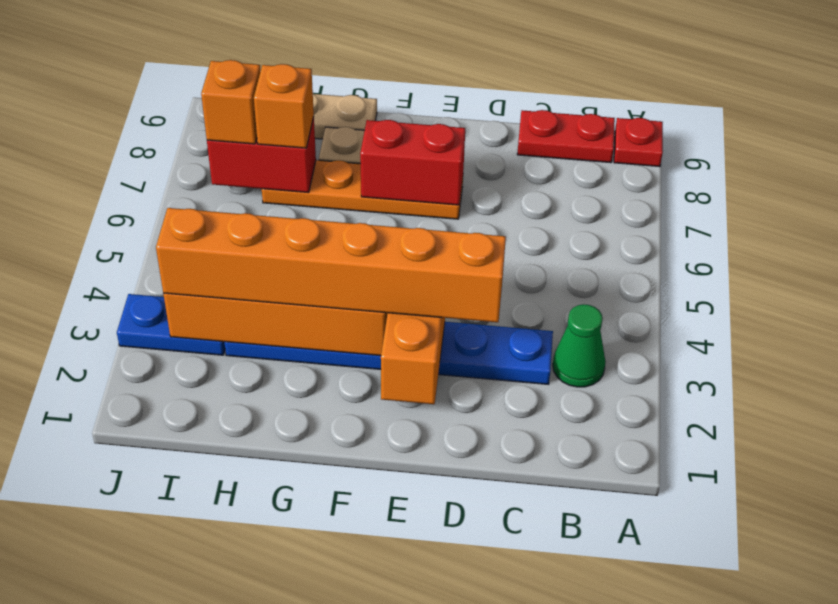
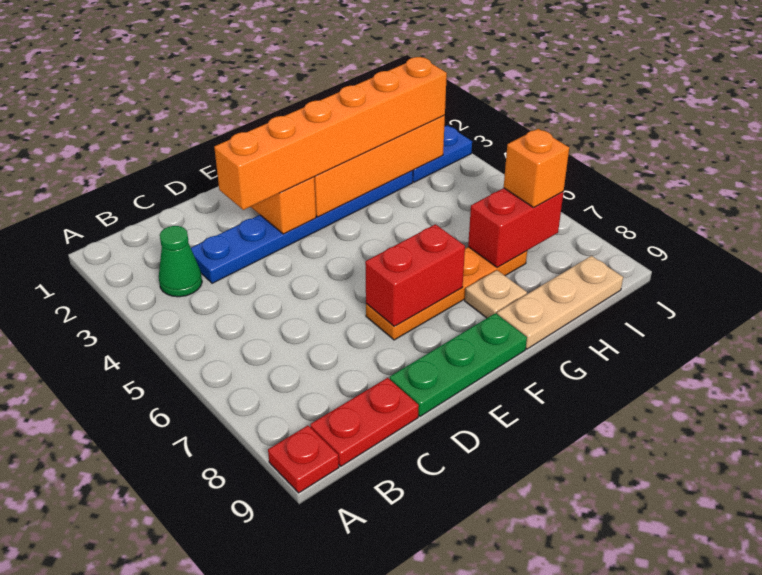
none -> green plate D9:F9 level 1
orange brick H7 level 3 -> none

